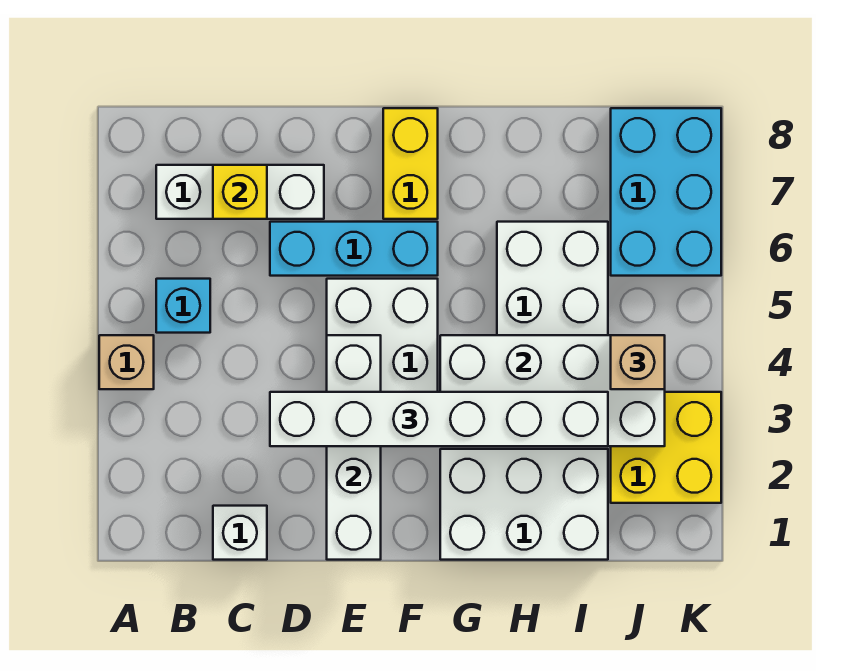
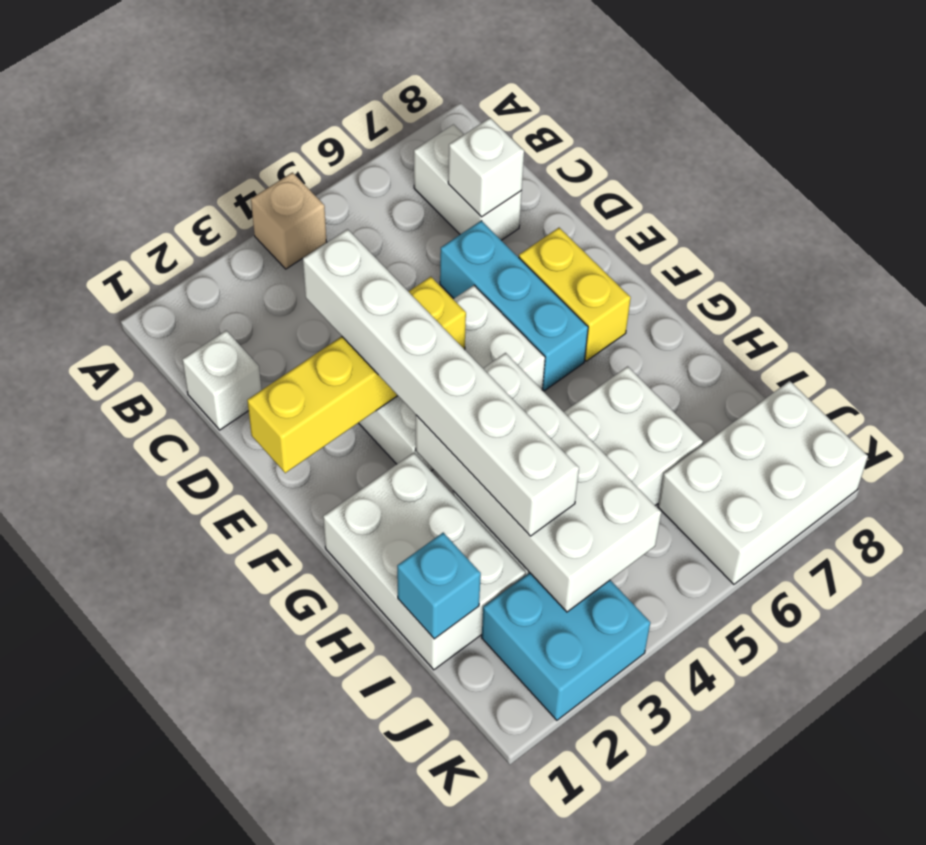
cyan brick B5 level 1 -> cyan brick I1 level 2
white brick B7:D7 level 1 -> white brick B7:C7 level 1
yellow brick C7 level 2 -> white brick C7 level 2
white brick E1:E4 level 2 -> yellow brick E1:E4 level 2
yellow brick F7:F8 level 1 -> yellow brick E7:F7 level 1
yellow brick J2:K3 level 1 -> cyan brick J2:K3 level 1
tan brick J4 level 3 -> none
cyan brick J6:K8 level 1 -> white brick J6:K8 level 1

